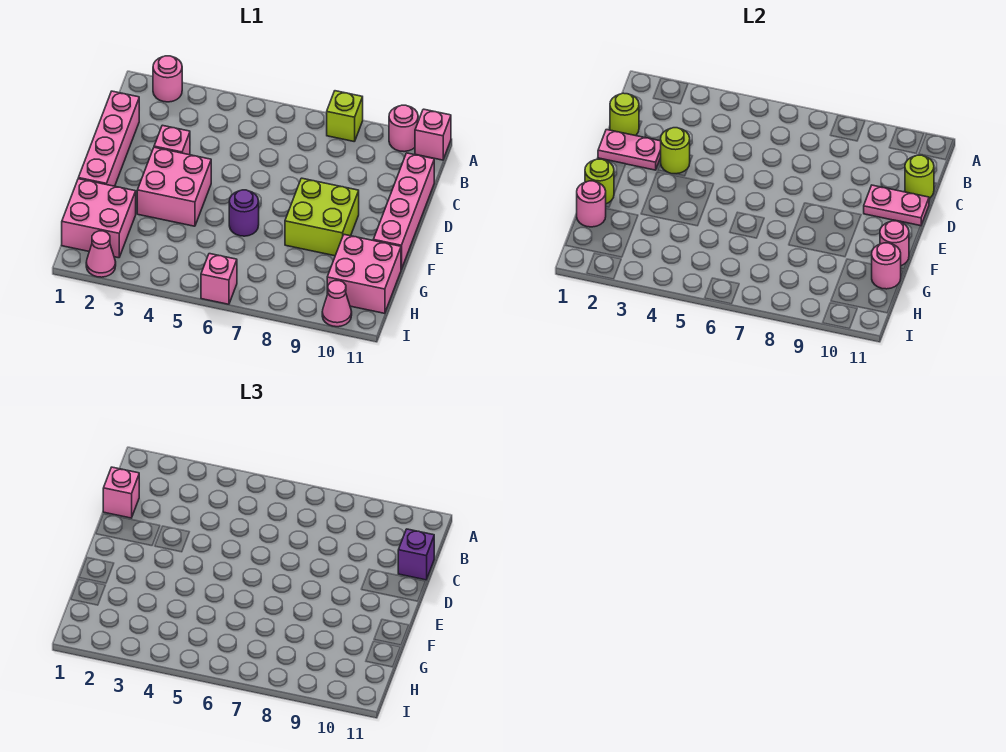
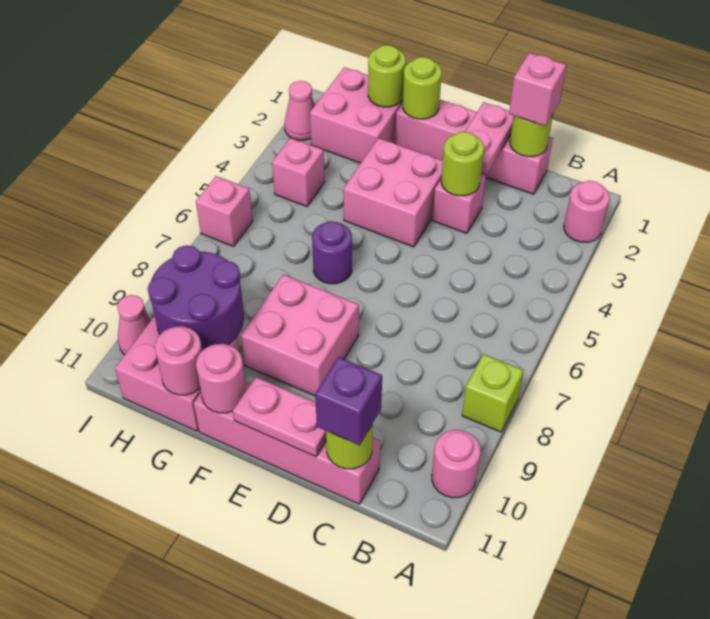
pink brick A11 level 1 -> pink brick H4 level 1
pink plate D10:D11 level 2 -> pink plate D11:E11 level 2
lime brick E8:F9 level 1 -> pink brick E8:F9 level 1
pink round brick G1 level 2 -> lime round brick G1 level 2
none -> purple round brick G9:H10 level 2

